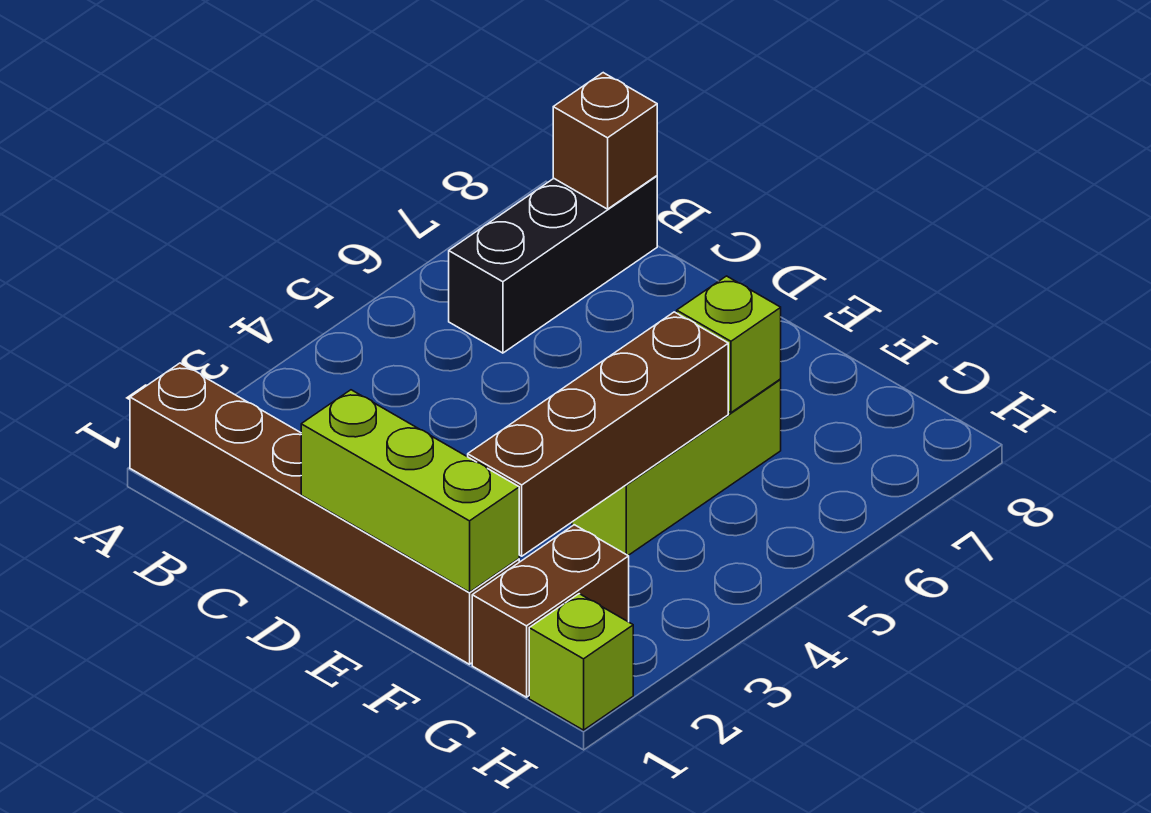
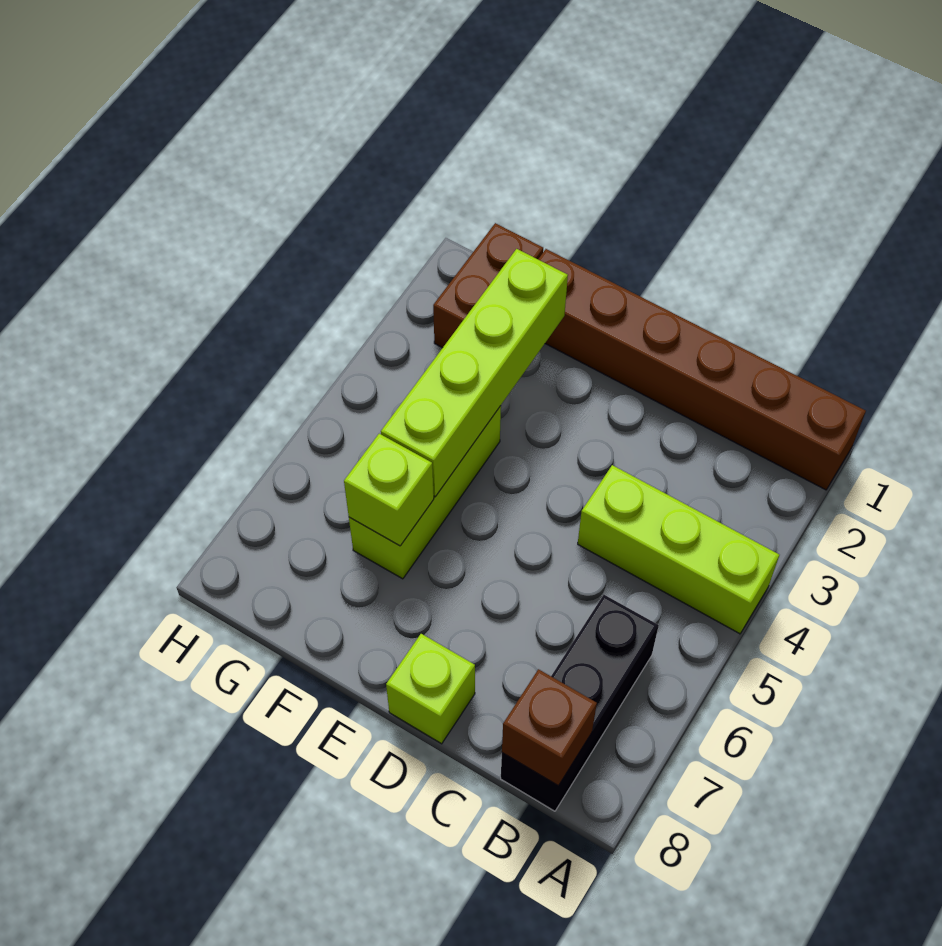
lime brick D1:F1 level 2 -> lime brick A4:C4 level 1
brown brick F2:F5 level 2 -> lime brick F2:F5 level 2
lime brick H1 level 1 -> lime brick D8 level 1

